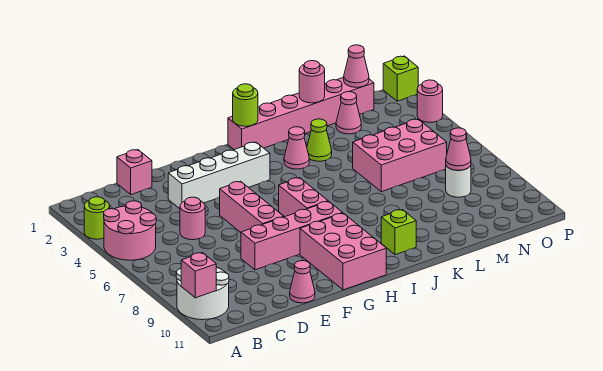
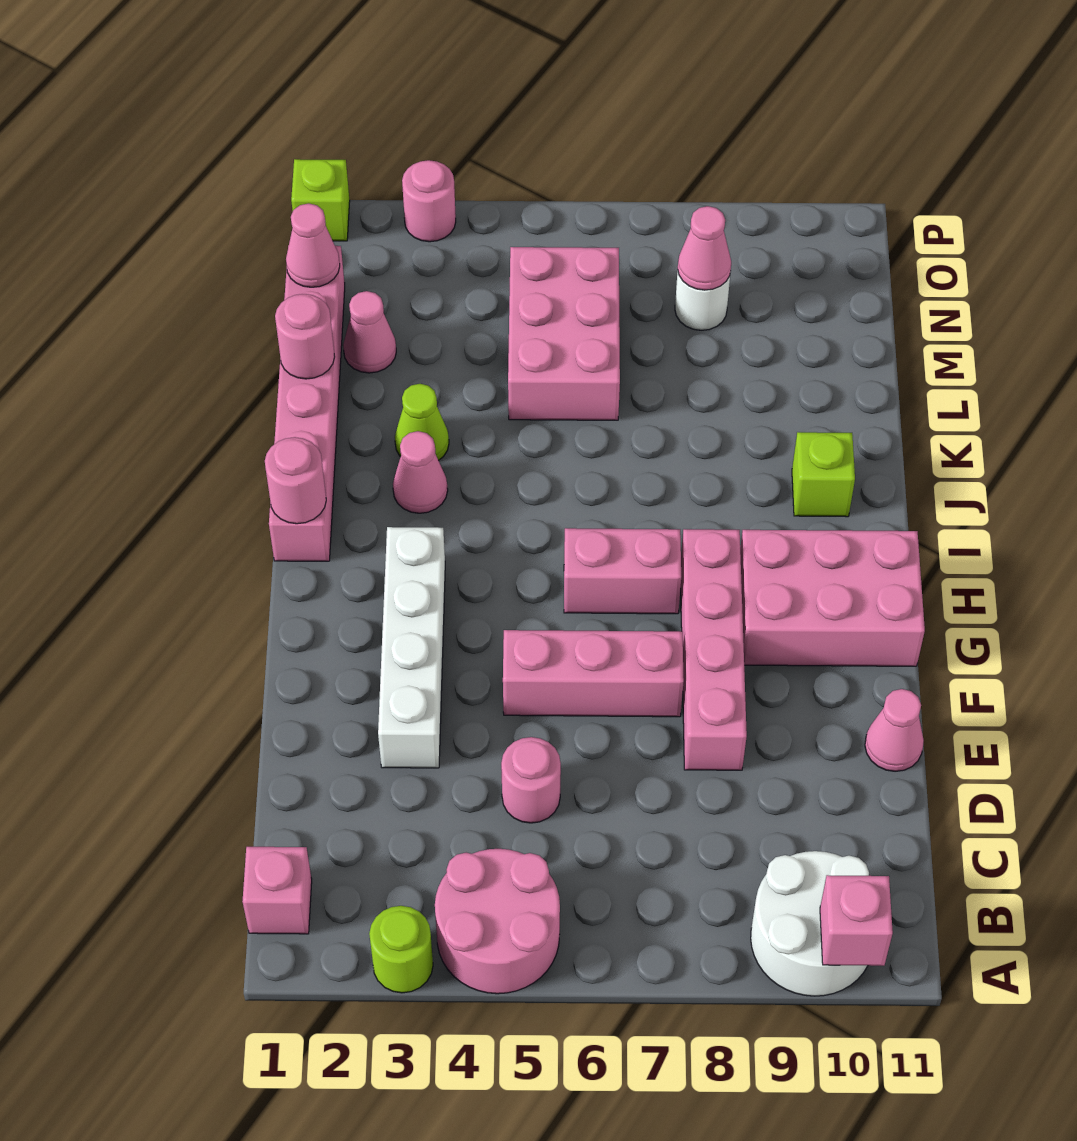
pink brick D1 level 1 -> pink brick B1 level 1
lime round brick I1 level 2 -> pink round brick I1 level 2

